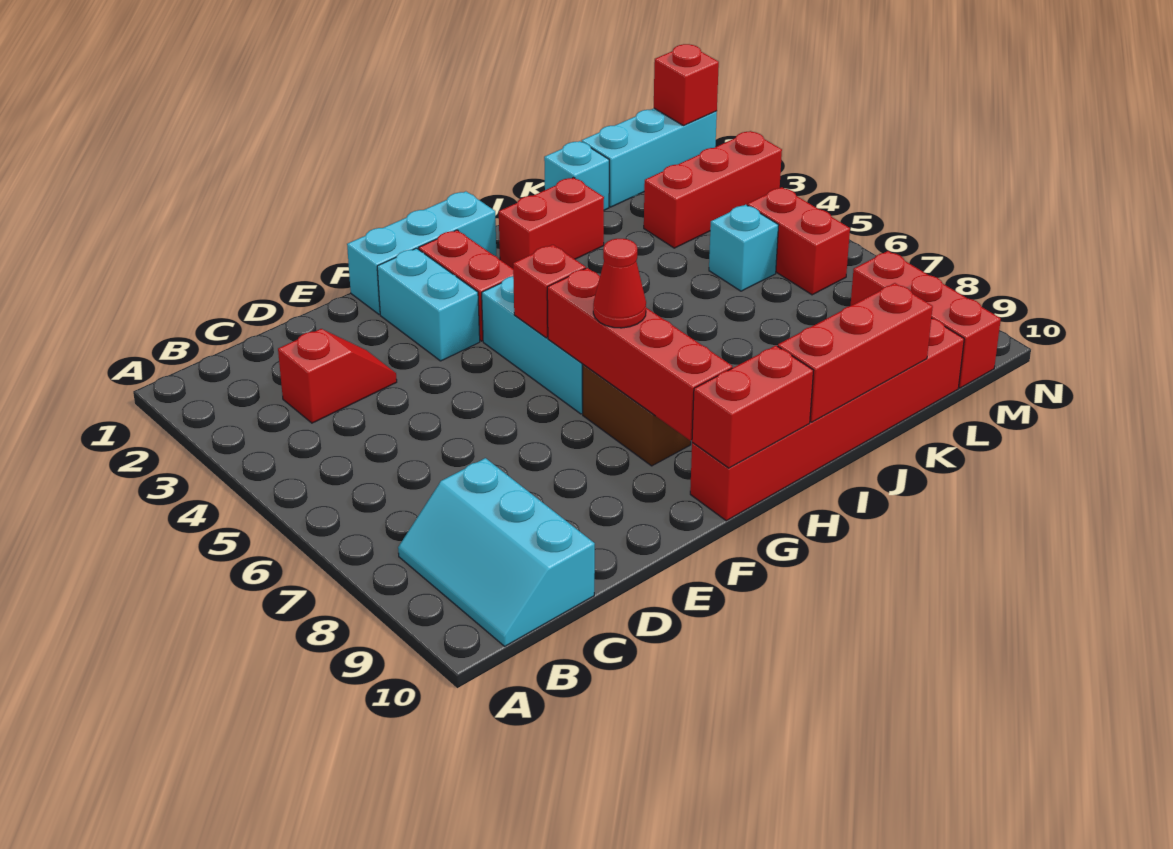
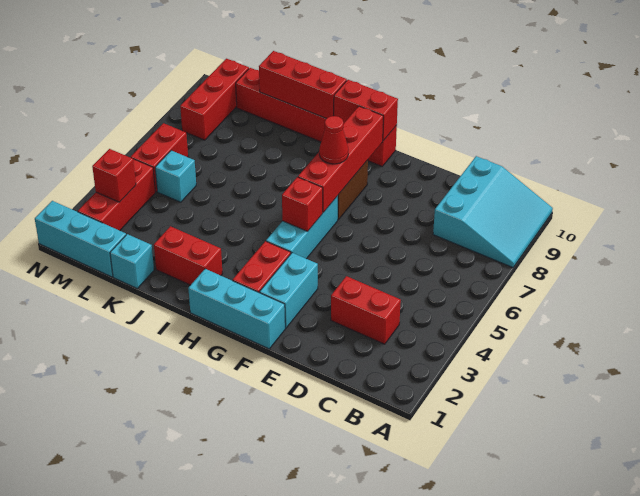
cyan slope B8:C10 level 1 top C -> cyan slope A8:C10 level 1 top C
red slope C3:D3 level 1 top C -> red brick C3:D3 level 1
red brick L3:N3 level 1 -> red brick M2:M4 level 1
red brick N1 level 2 -> red brick M3 level 2

